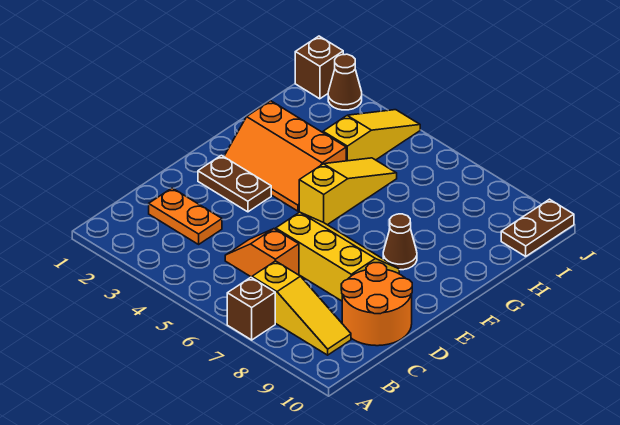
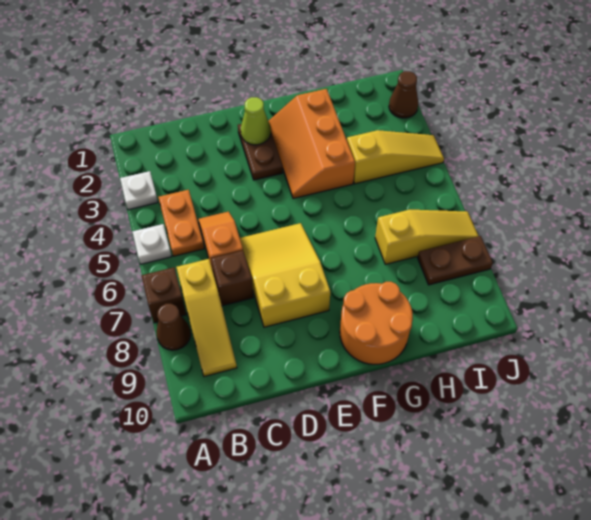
none -> white plate A3 level 1
none -> white plate A5 level 1
orange plate C2:C3 level 1 -> orange plate B4:B5 level 1
orange round brick C9:D10 level 1 -> orange round brick F9:G10 level 1
yellow slope D6:E8 level 1 top D -> yellow slope D6:E8 level 1 top 8
none -> lime cone E2 level 2
yellow slope F5:H5 level 1 top F -> yellow slope H7:J7 level 1 top H
brown cone F8 level 1 -> brown cone A8 level 1
brown plate I10:J10 level 1 -> brown plate I8:J8 level 1
brown brick J1 level 1 -> brown brick C7 level 1

